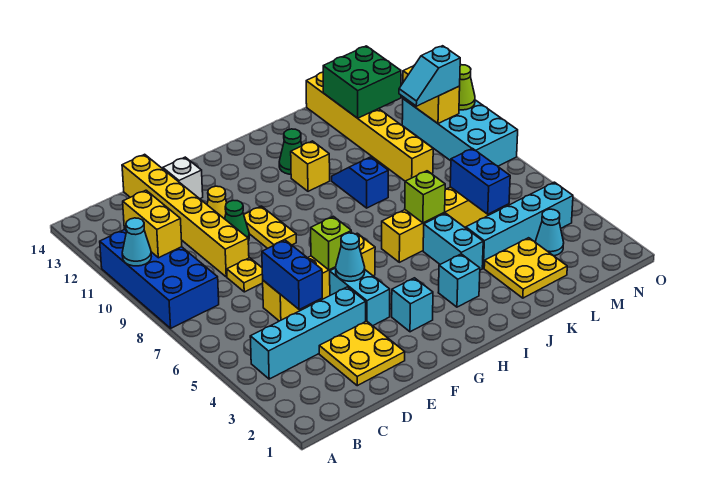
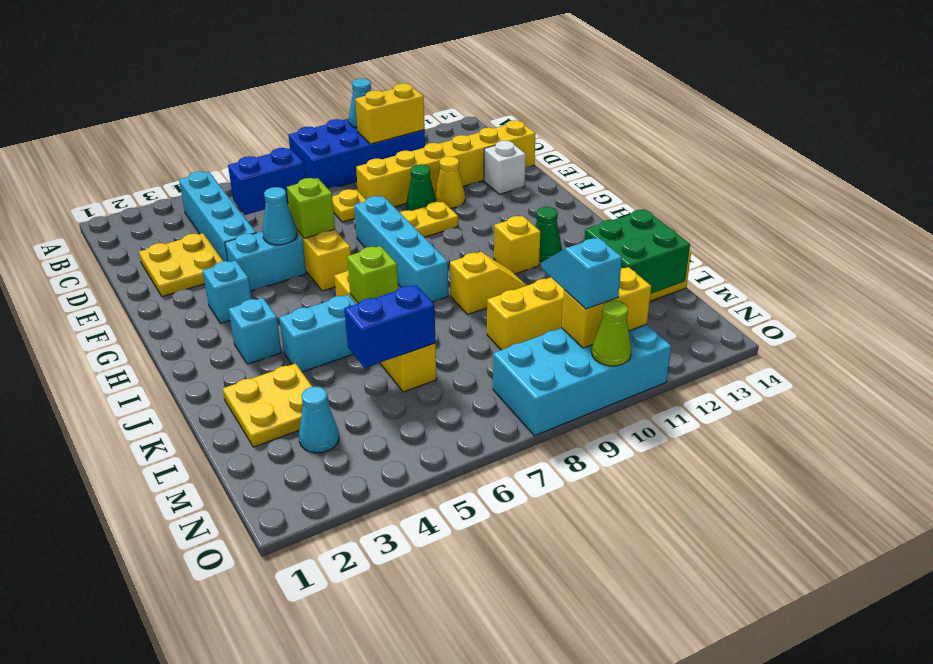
blue slope J9:J10 level 1 top 9 -> yellow slope J9:J10 level 1 top 9
cyan brick K4:N4 level 1 -> cyan brick F8:I8 level 1

